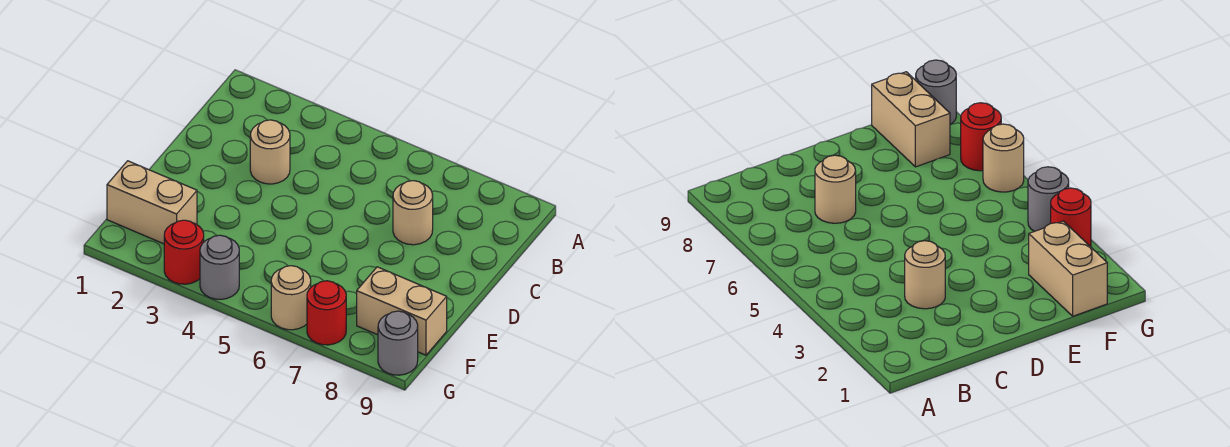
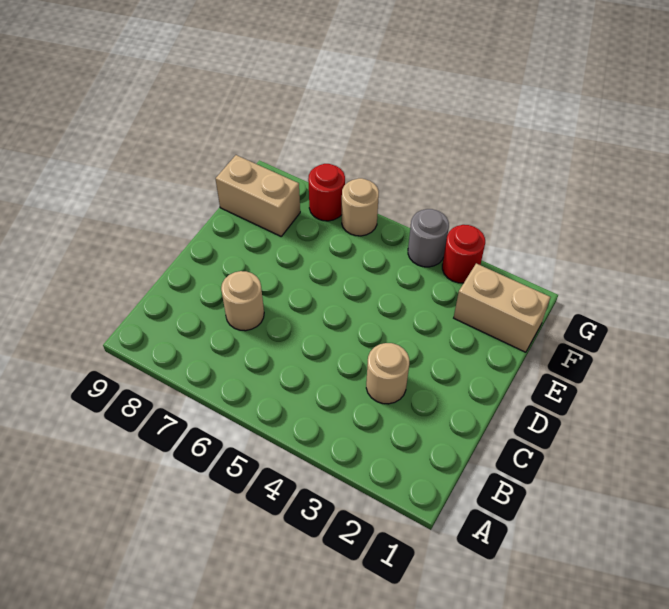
grey round brick G9 level 1 -> none

